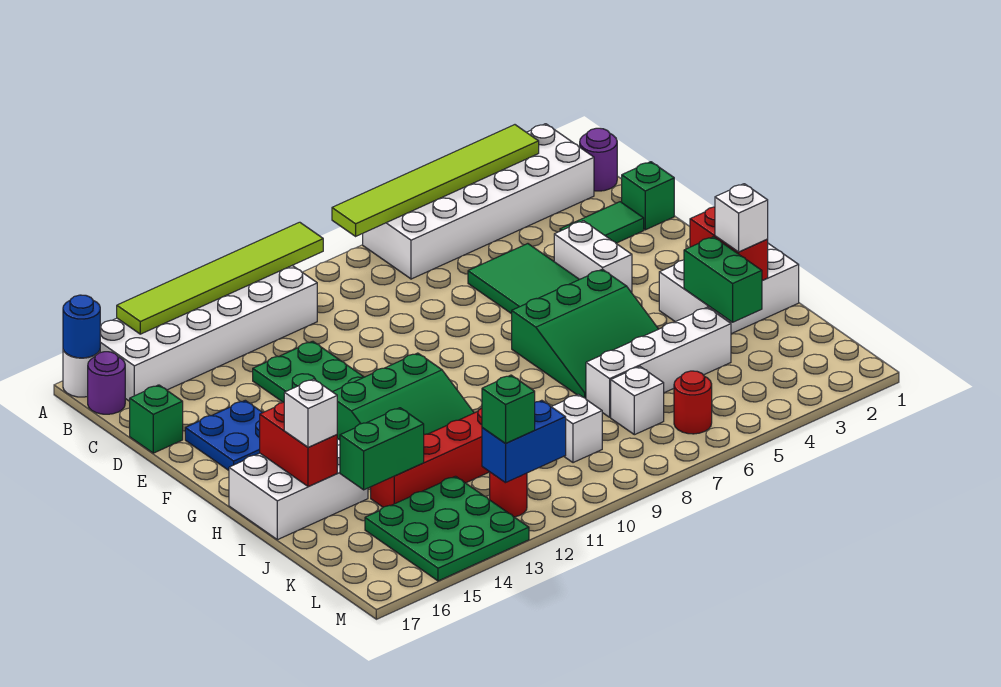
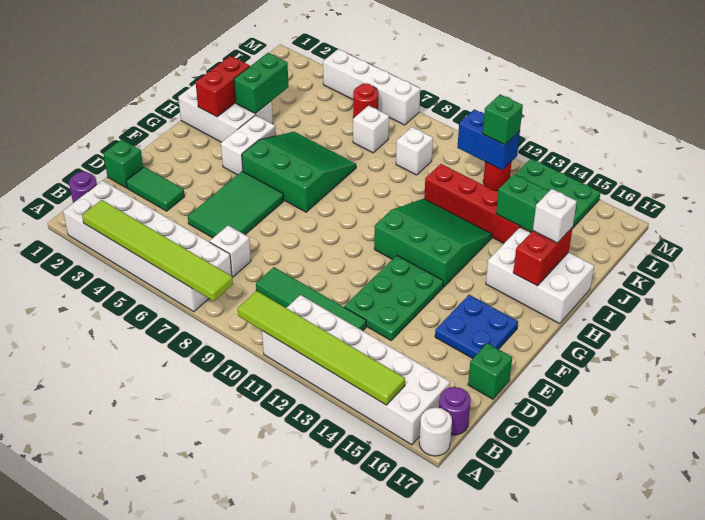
blue round brick A17 level 2 -> none
none -> green tile C9:C12 level 1
white brick E4:F4 level 1 -> white brick G4:H4 level 1
white brick I2 level 3 -> white brick C7 level 1
white brick J4:J7 level 1 -> white brick M4:M7 level 1

